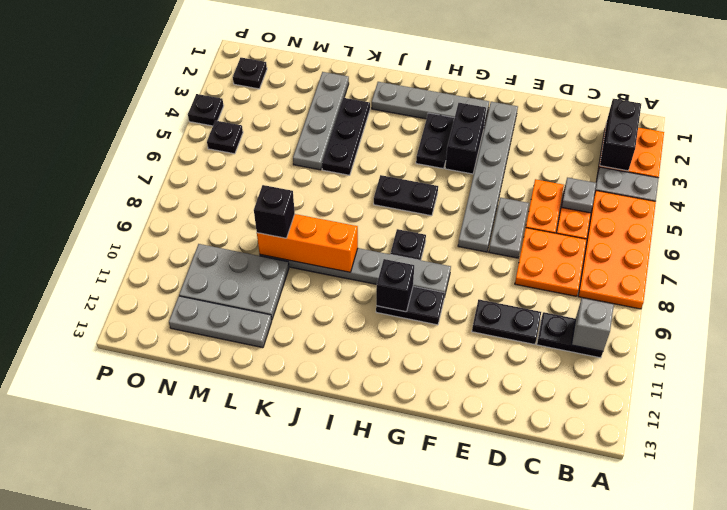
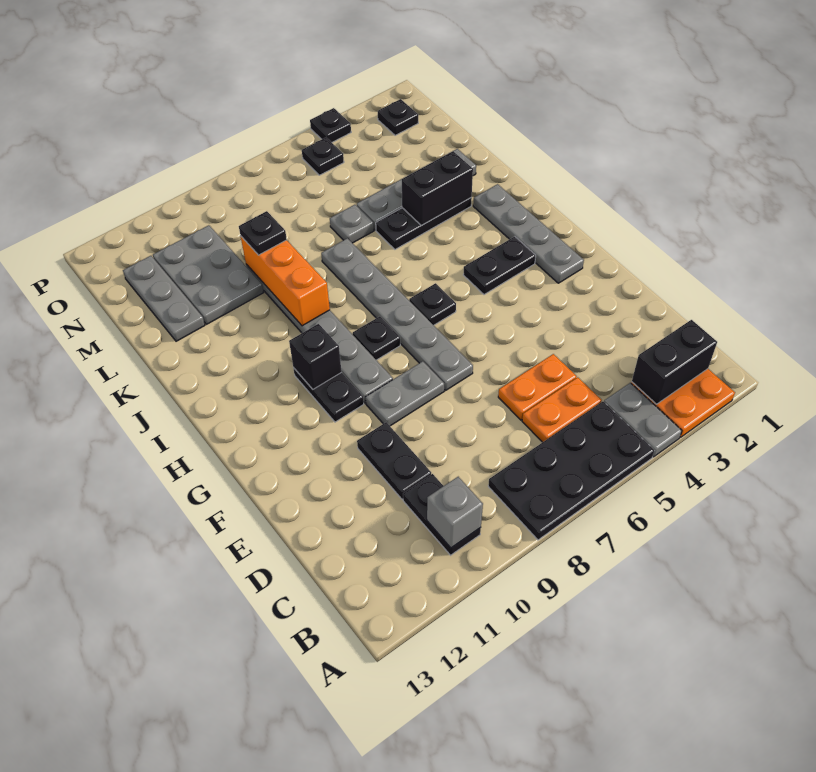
orange plate A5:B8 level 1 -> black plate A5:B8 level 1
grey plate C5 level 2 -> grey plate L6 level 1
orange plate C7:D8 level 1 -> none
grey plate E6:E7 level 1 -> grey plate F8:F9 level 1
grey plate F2:F7 level 1 -> grey plate F7:K7 level 1
black brick G3:G4 level 1 -> black brick K3:K4 level 2
black plate H6:I6 level 1 -> black plate H6 level 1
black brick L9 level 3 -> black plate L9 level 3

